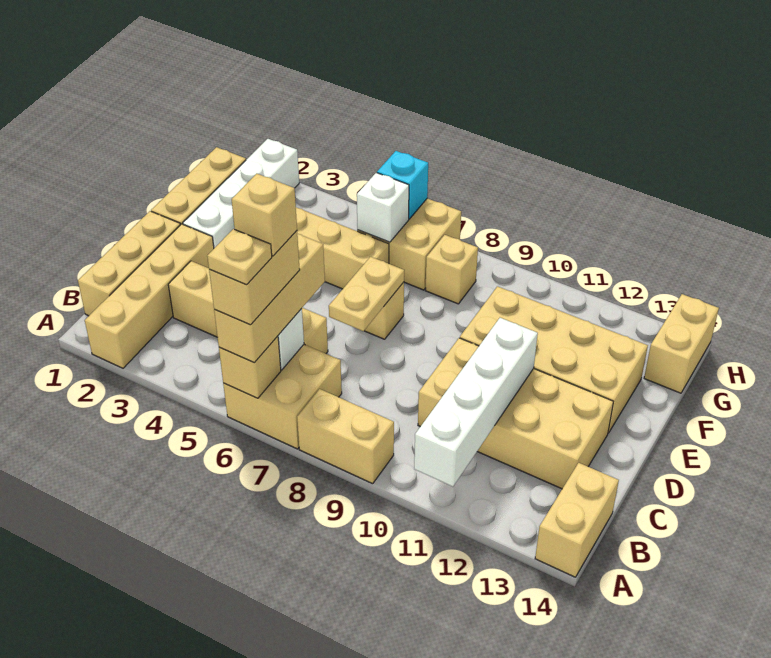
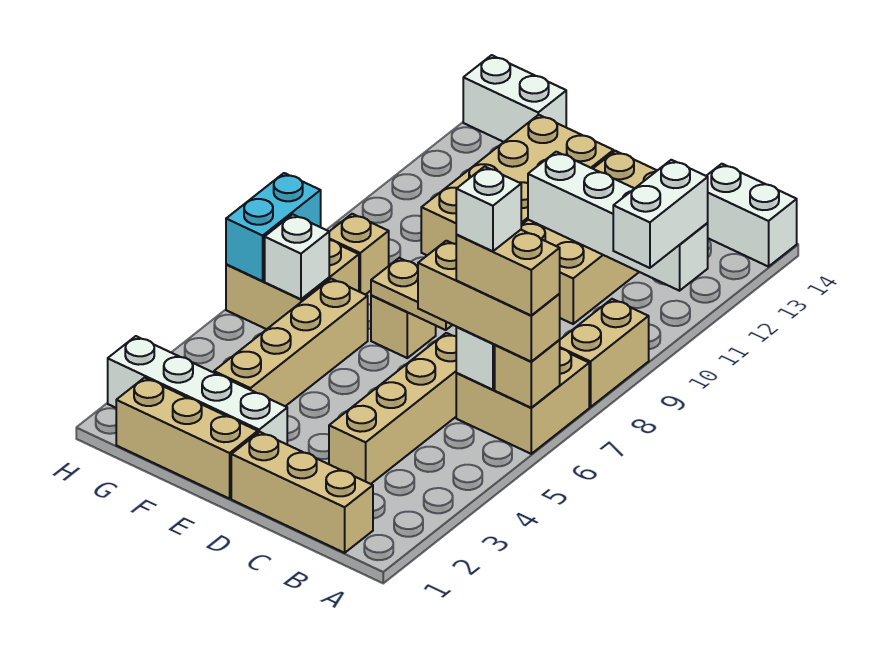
tan brick A2:D2 level 1 -> none
tan plate A6 level 5 -> none
none -> white brick A10:A11 level 3
tan brick A14:B14 level 1 -> white brick A14:B14 level 1
tan brick B6 level 5 -> white brick B6 level 5
tan brick G14:H14 level 1 -> white brick G14:H14 level 1
cyan brick H6 level 2 -> cyan brick H6:H7 level 2

